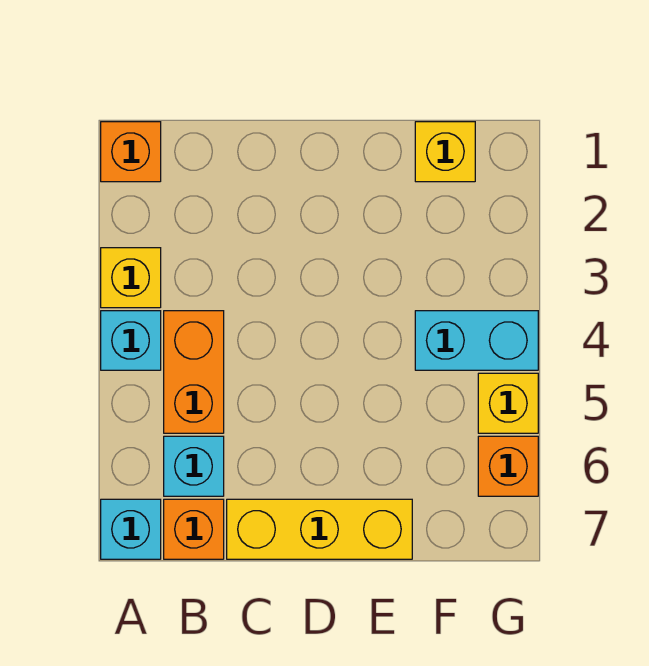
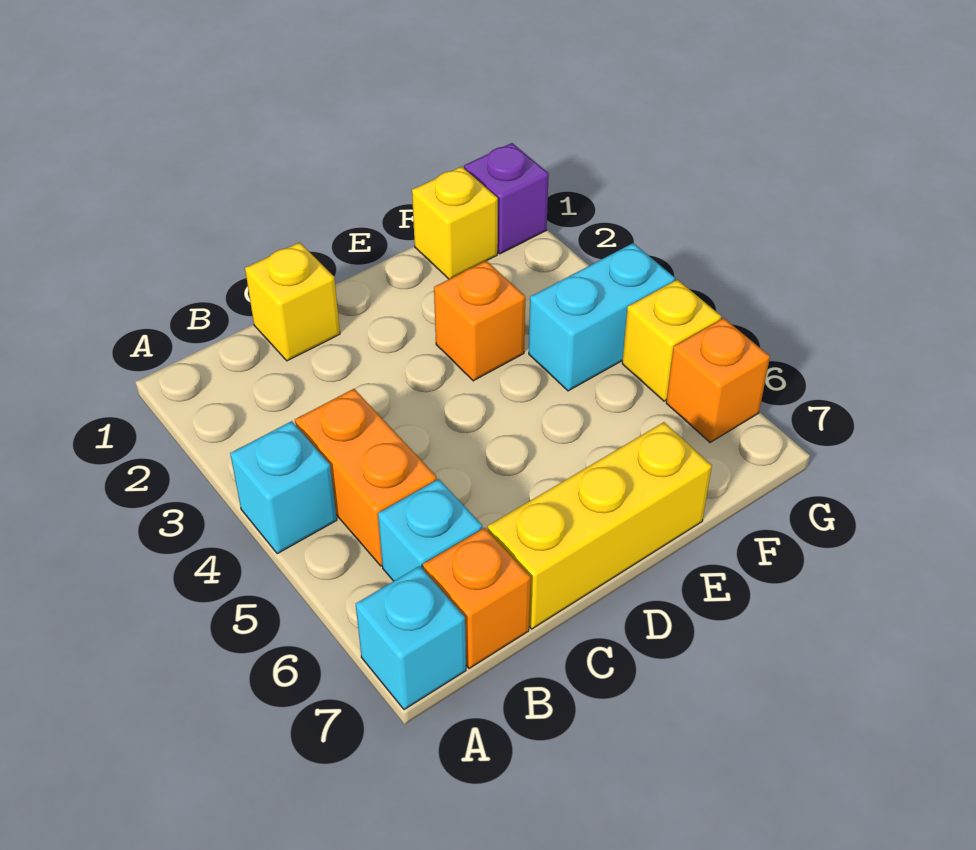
orange brick A1 level 1 -> orange brick E3 level 1
yellow brick A3 level 1 -> yellow brick C1 level 1
none -> purple brick G1 level 1

